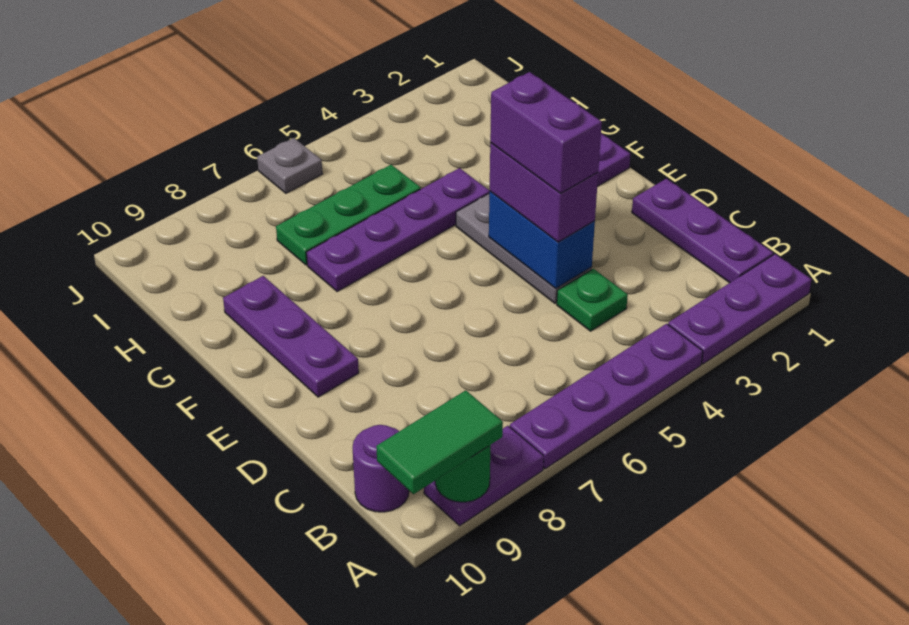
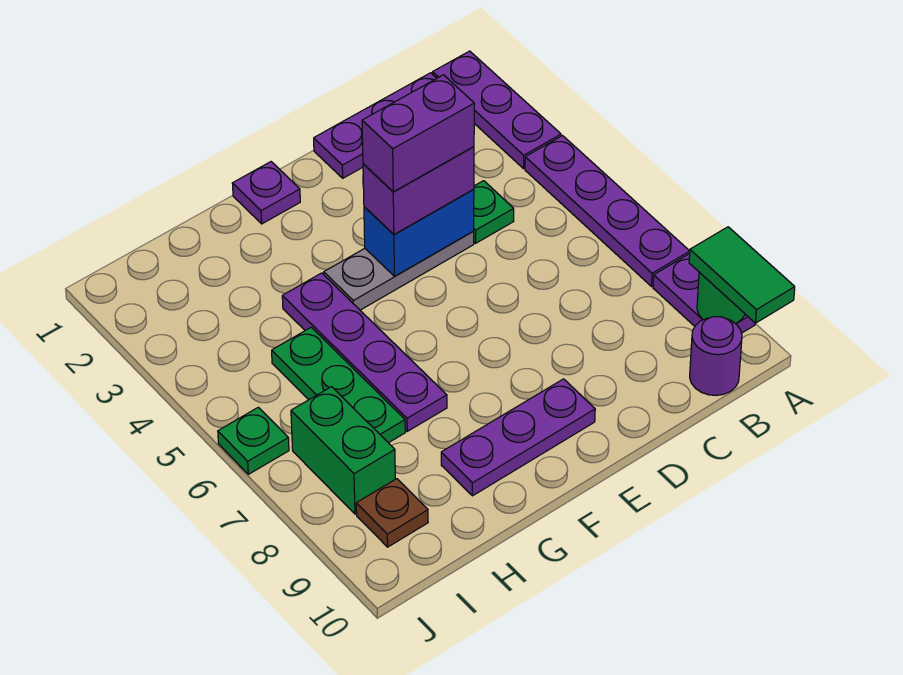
none -> green brick I7:I8 level 1
none -> brown plate I9 level 1
grey plate J6 level 1 -> green plate J6 level 1

